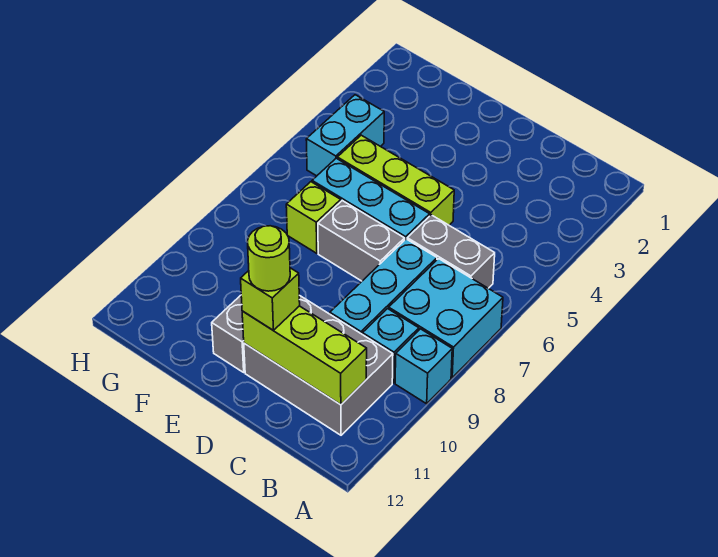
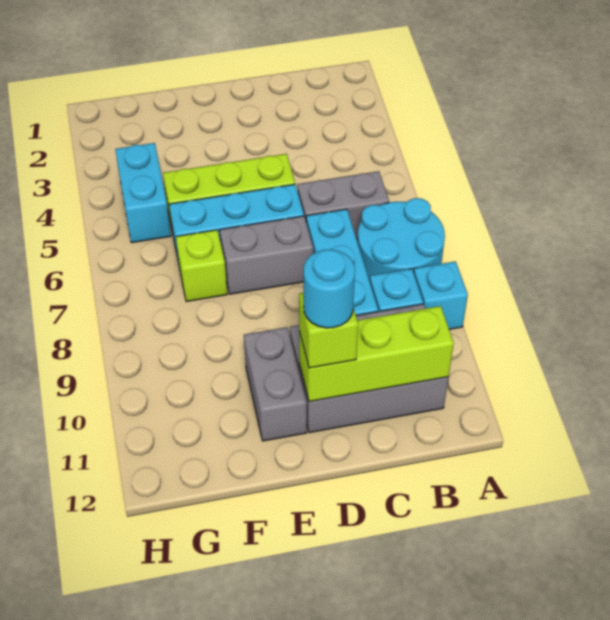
cyan brick A7:B8 level 1 -> cyan round brick A7:B8 level 1
lime round brick D11 level 4 -> cyan round brick D11 level 4

